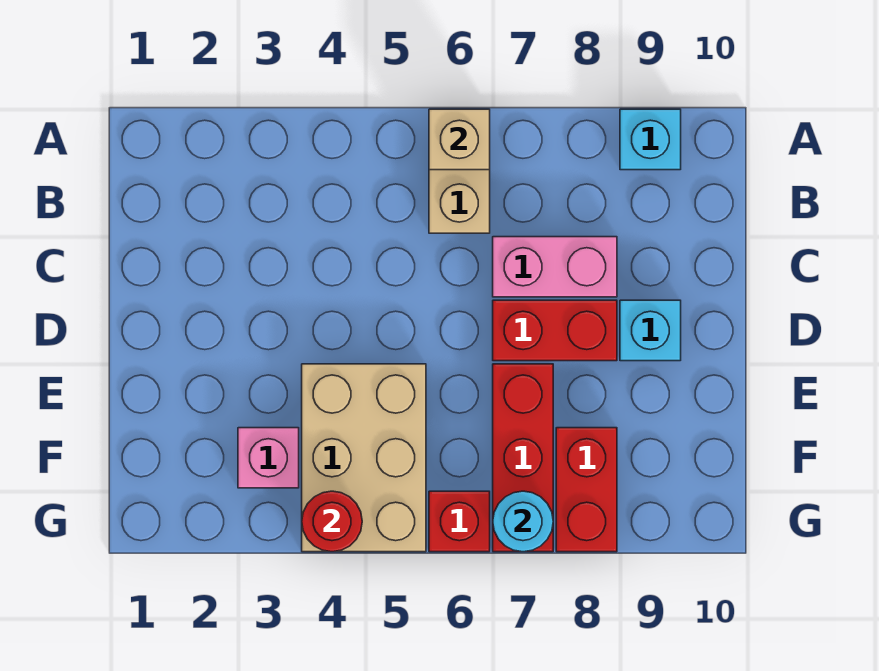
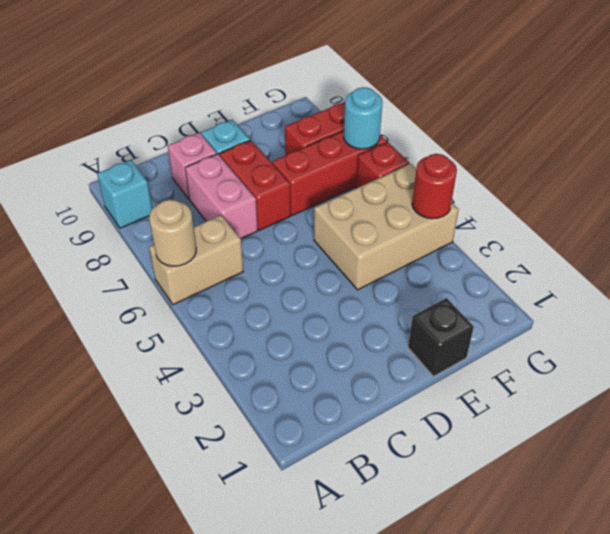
tan brick A6 level 2 -> tan round brick A6 level 2
none -> black brick E1 level 1
pink brick F3 level 1 -> pink brick C9 level 1

